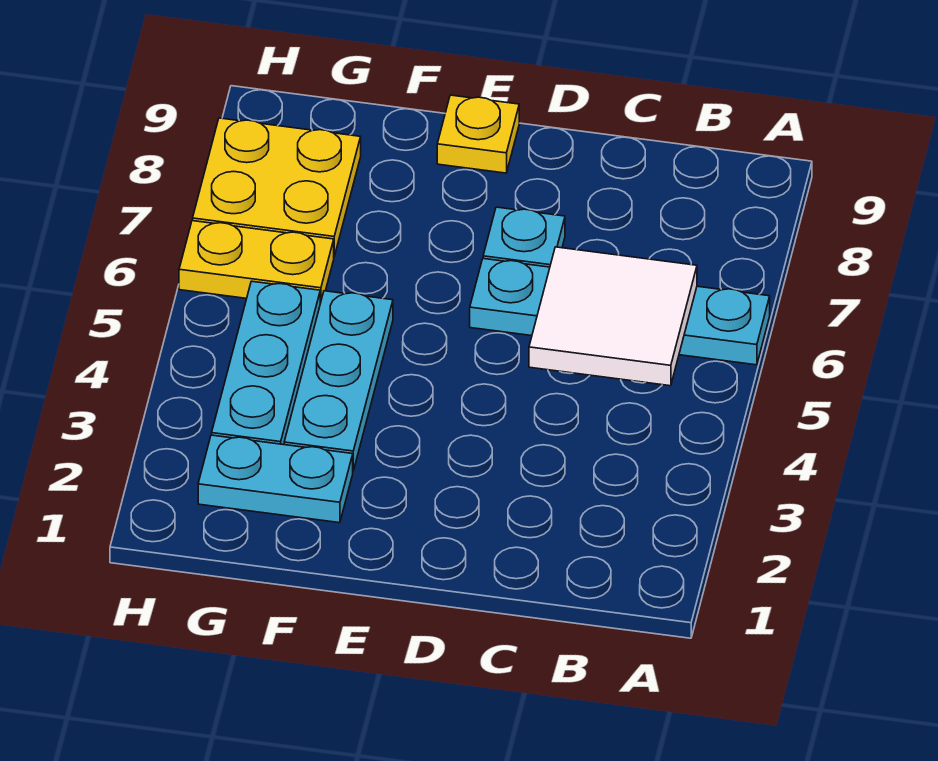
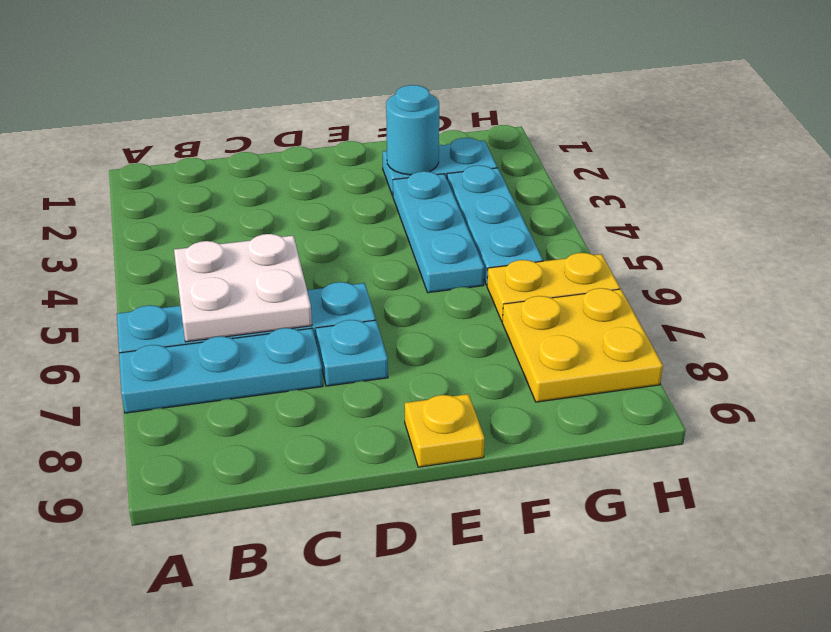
none -> cyan plate A7:C7 level 1
white tile B5:C6 level 2 -> white plate B5:C6 level 2
none -> cyan round brick F2 level 2

